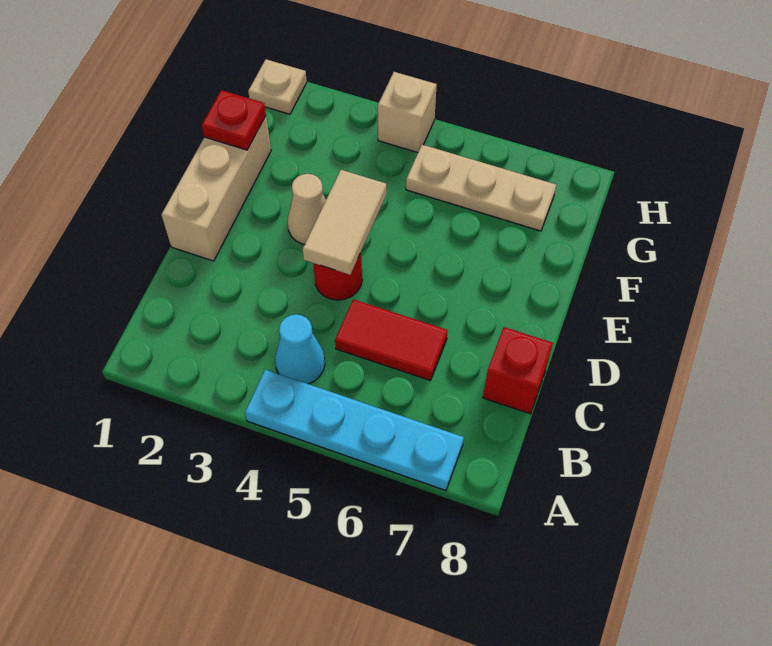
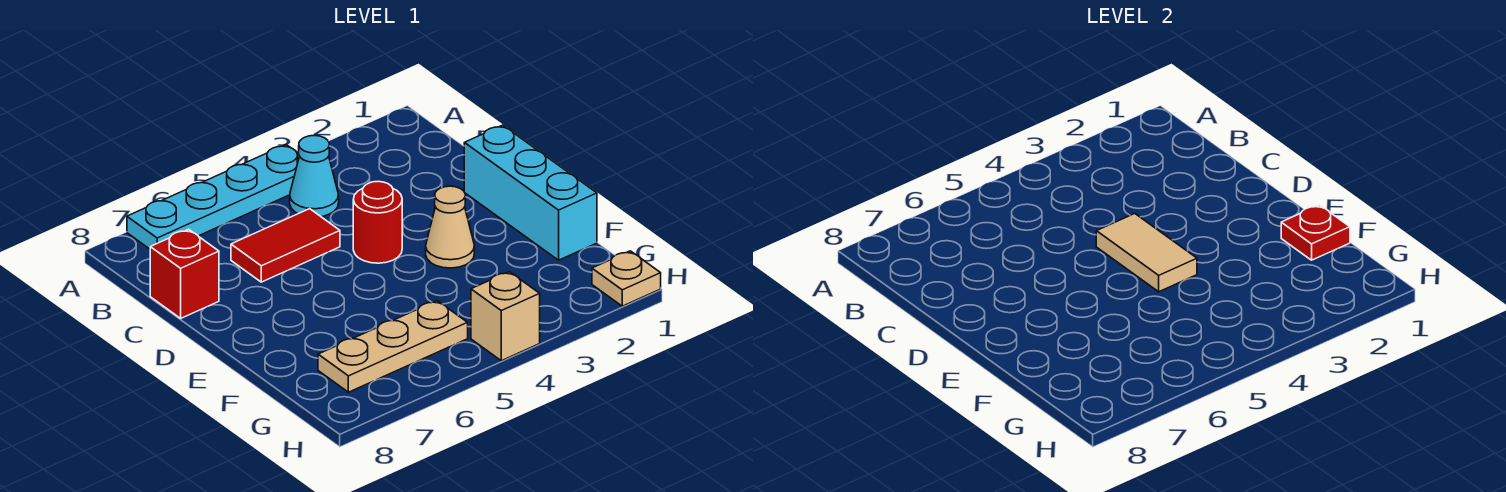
tan brick D1:F1 level 1 -> cyan brick D1:F1 level 1

